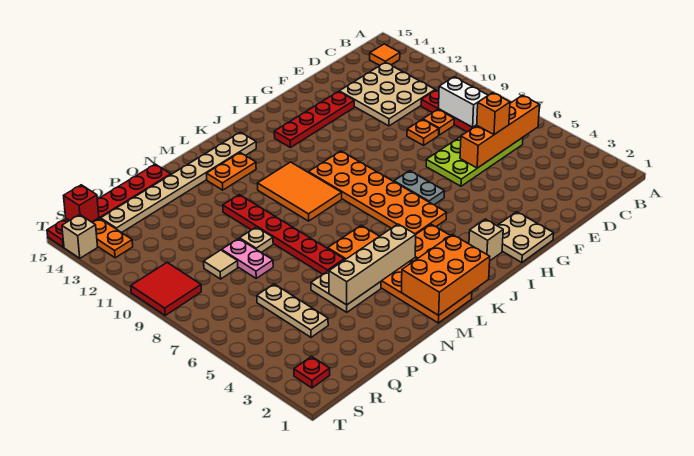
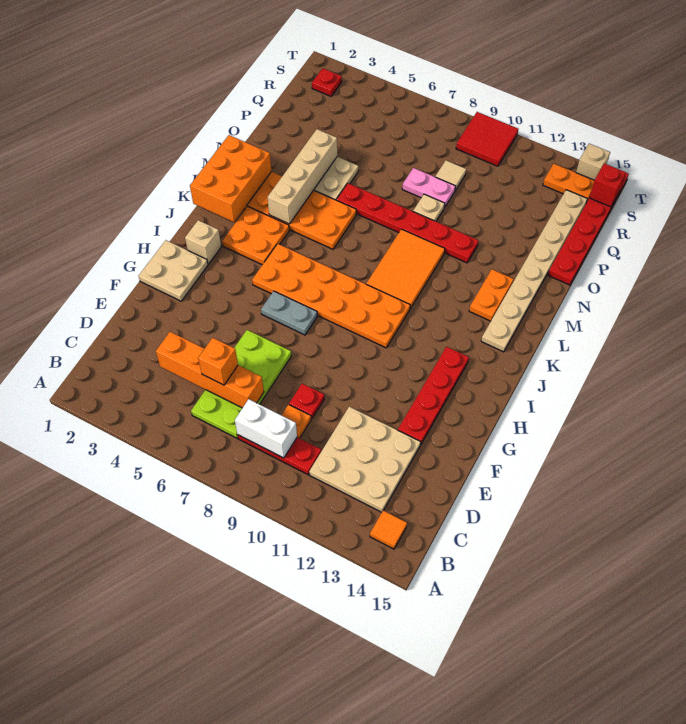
orange brick B6:E6 level 2 -> orange brick D4:D7 level 2
orange plate E9 level 1 -> red plate E9 level 1
orange tile K9:L11 level 1 -> orange tile K9:M10 level 1
tan plate Q4:Q6 level 1 -> none

